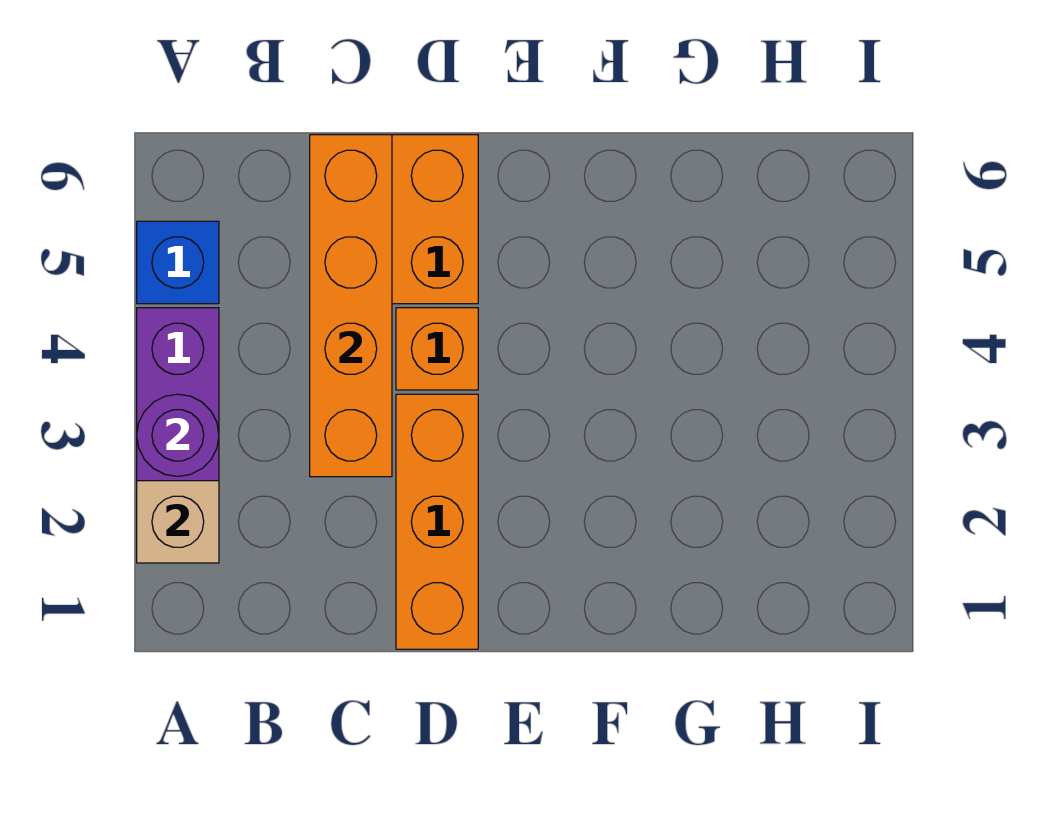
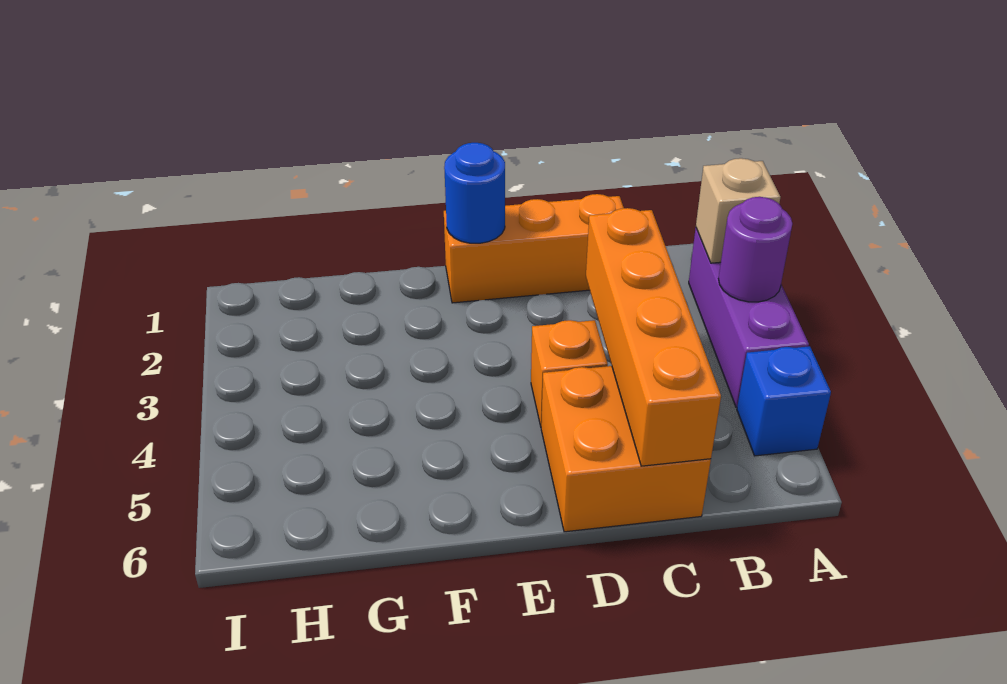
orange brick D1:D3 level 1 -> orange brick C1:E1 level 1
none -> blue round brick E1 level 2

